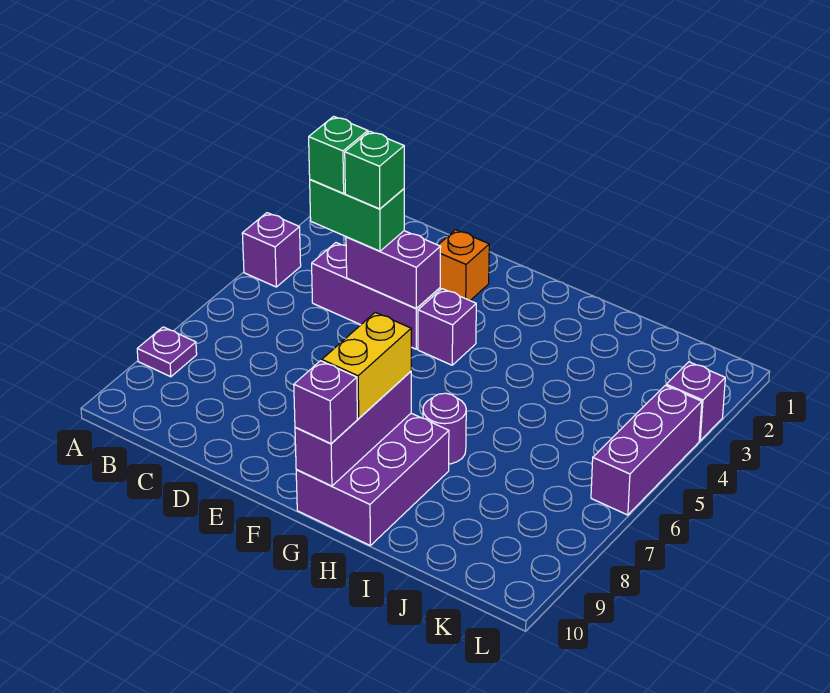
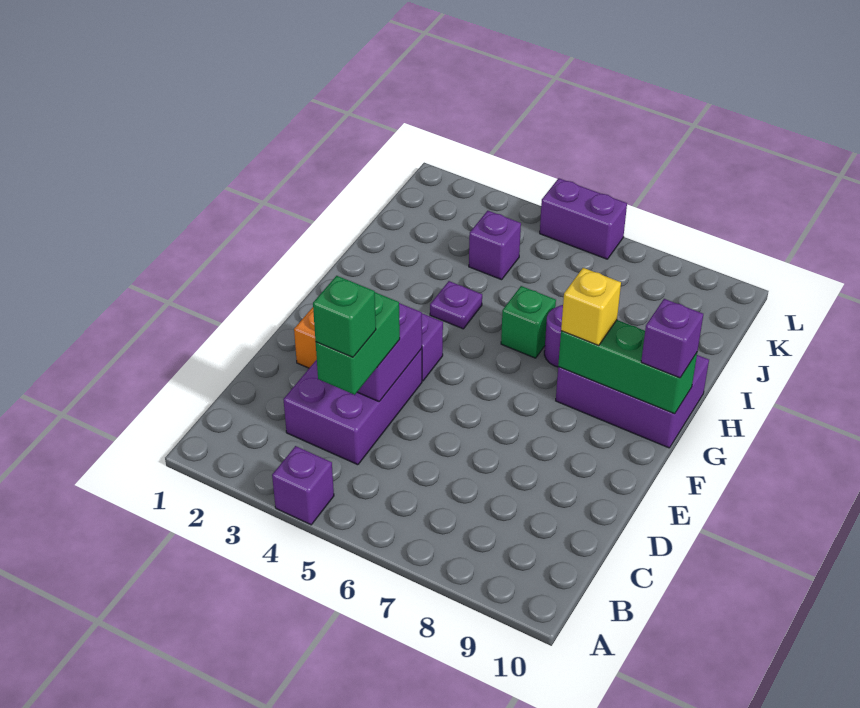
purple plate A8 level 1 -> purple plate H4 level 1
purple brick C4:E4 level 1 -> purple brick C3:E4 level 1
green brick D4 level 4 -> green brick H6 level 1
purple brick G8:G10 level 2 -> green brick G8:G10 level 2
yellow brick G8:G9 level 3 -> yellow brick G8 level 3
purple brick L3 level 1 -> purple brick J4 level 1
purple brick L4:L6 level 1 -> purple brick L5:L6 level 1

